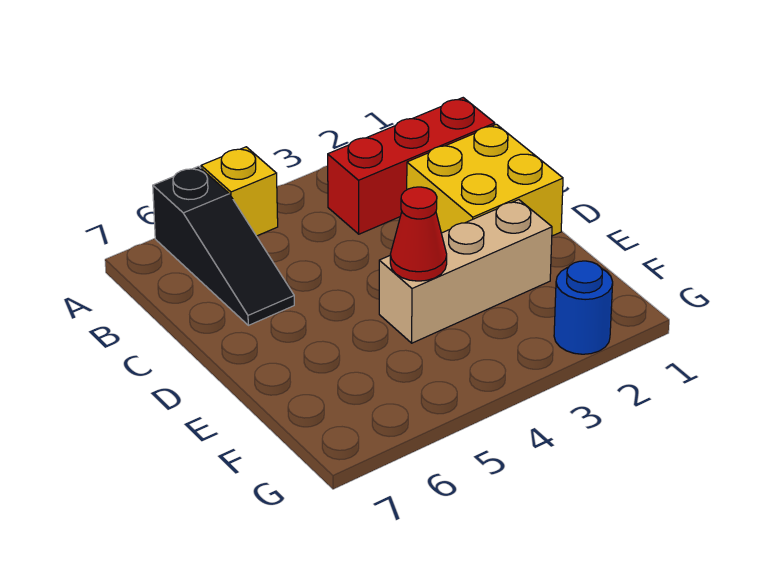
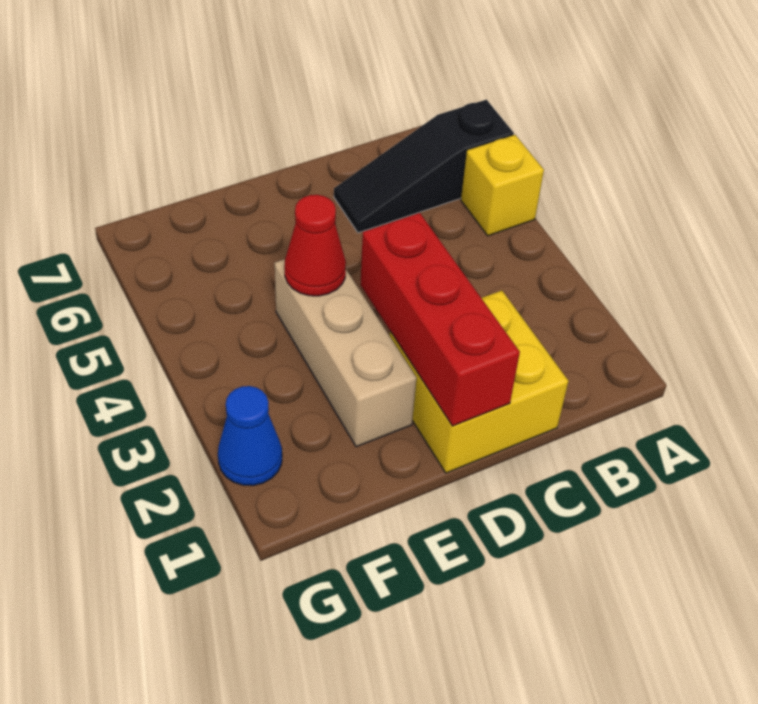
red brick B1:B3 level 1 -> red brick D1:D3 level 2
blue round brick G2 level 1 -> blue cone G2 level 1

